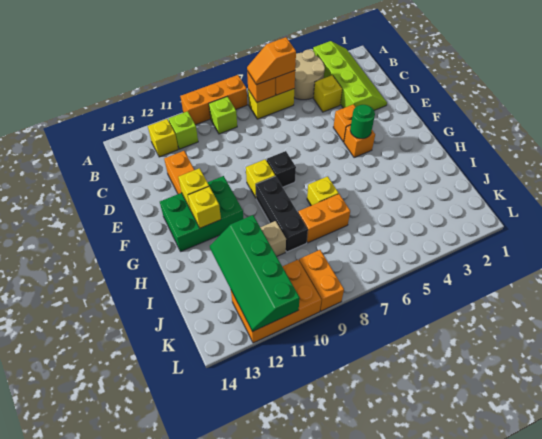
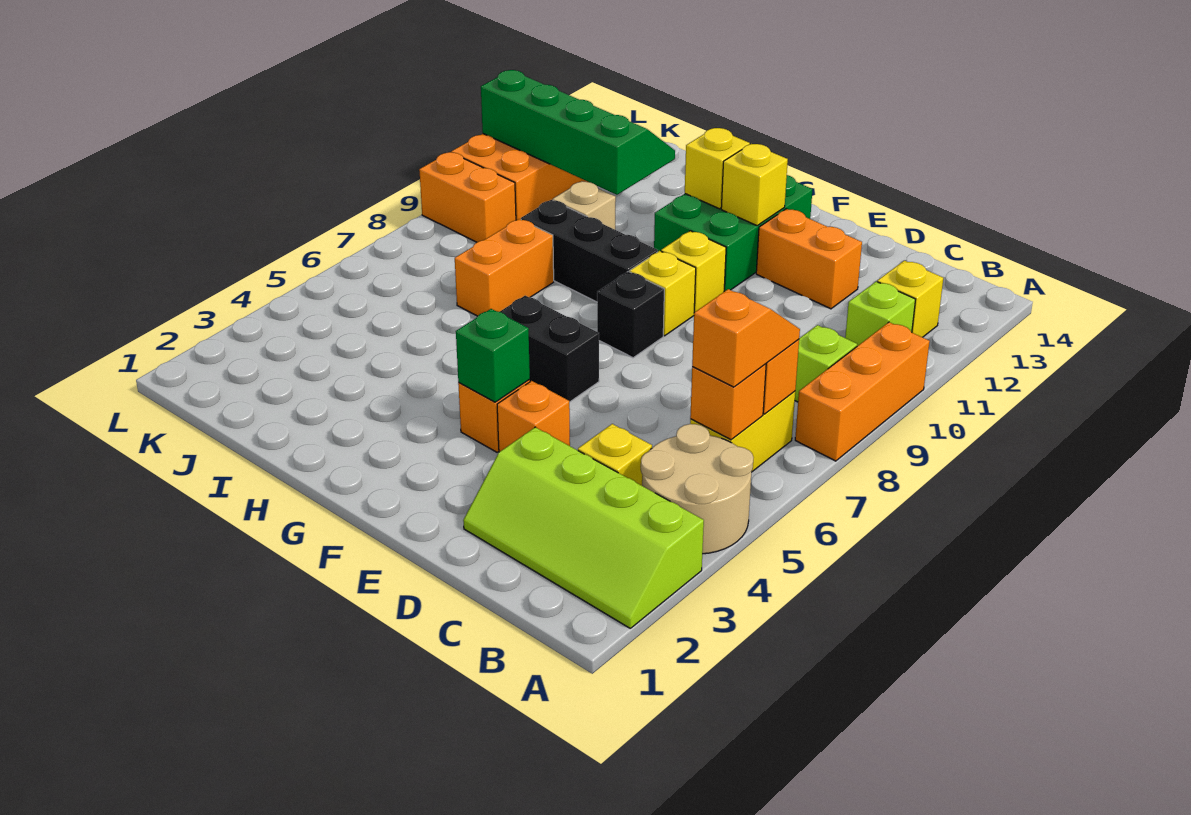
green round brick F4 level 2 -> green brick F4 level 2
none -> black brick F6:G6 level 1
yellow brick H7 level 1 -> yellow brick F10 level 1

